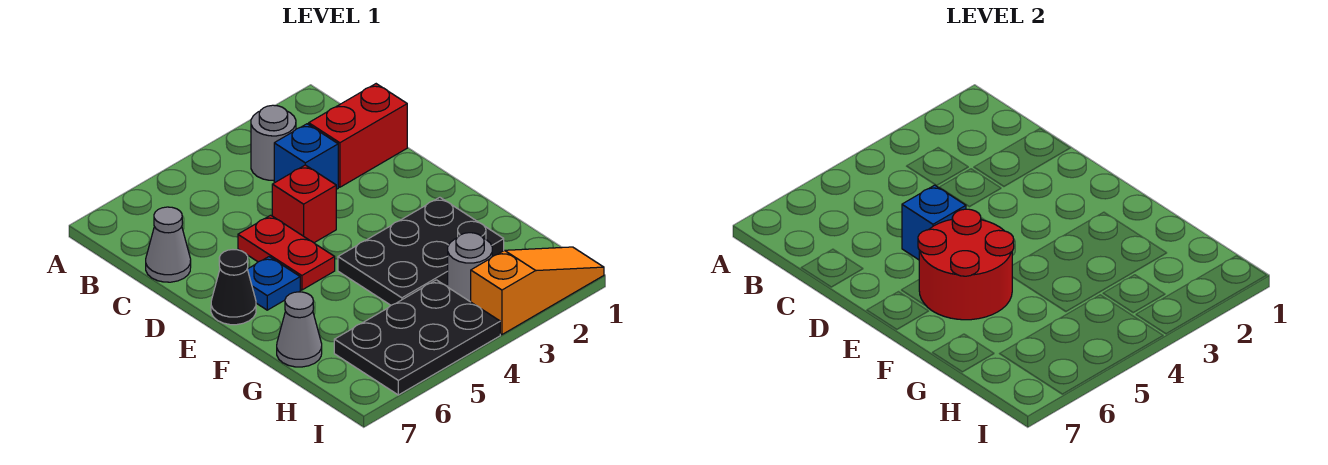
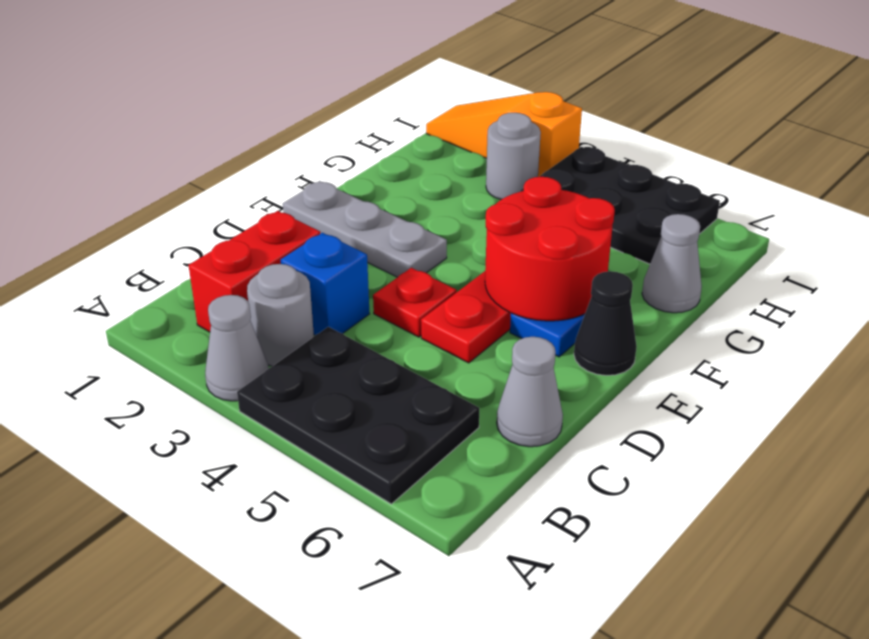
none -> grey cone A3 level 1
red brick C1:C2 level 1 -> red brick B2:C2 level 1
red brick D4 level 1 -> red plate D4 level 1
blue brick D5 level 2 -> none
none -> grey plate E1:E3 level 1
black plate F2:G4 level 1 -> black plate A4:B6 level 1

